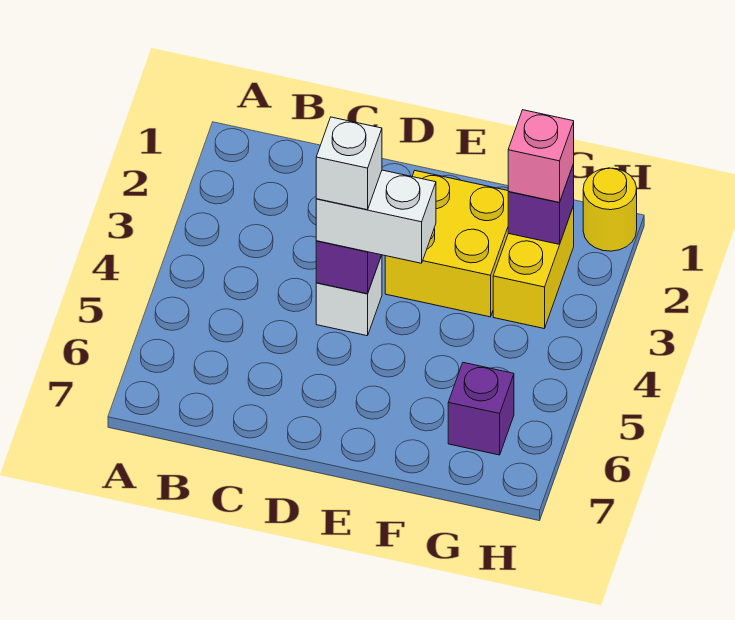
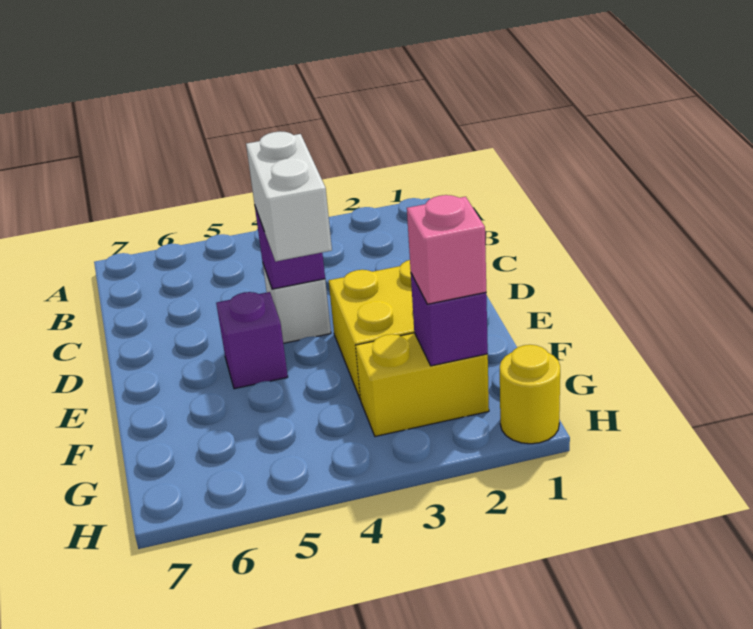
white brick D4 level 4 -> none
purple brick G6 level 1 -> purple brick E5 level 1

